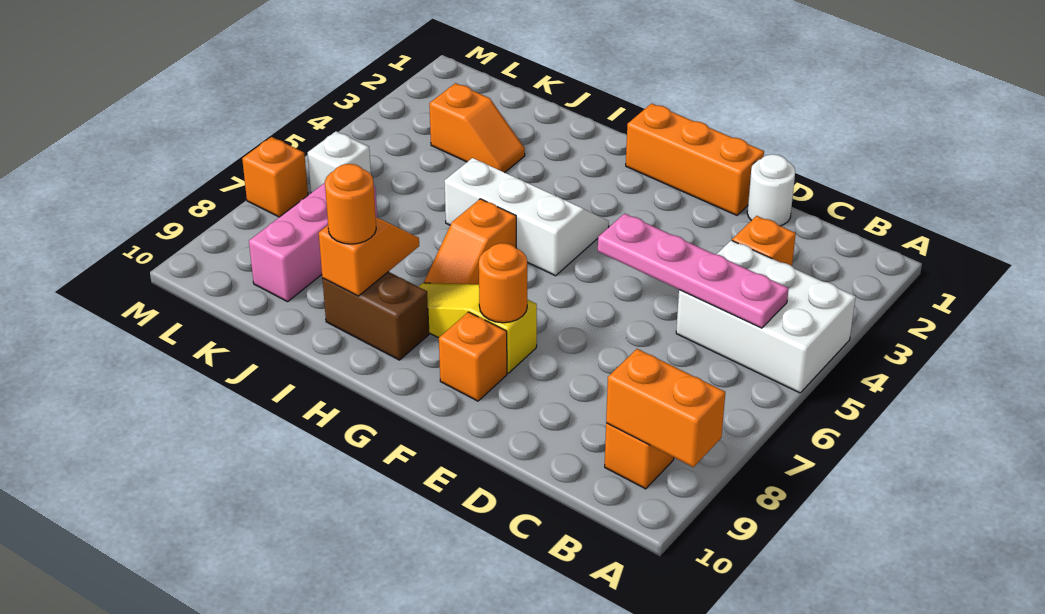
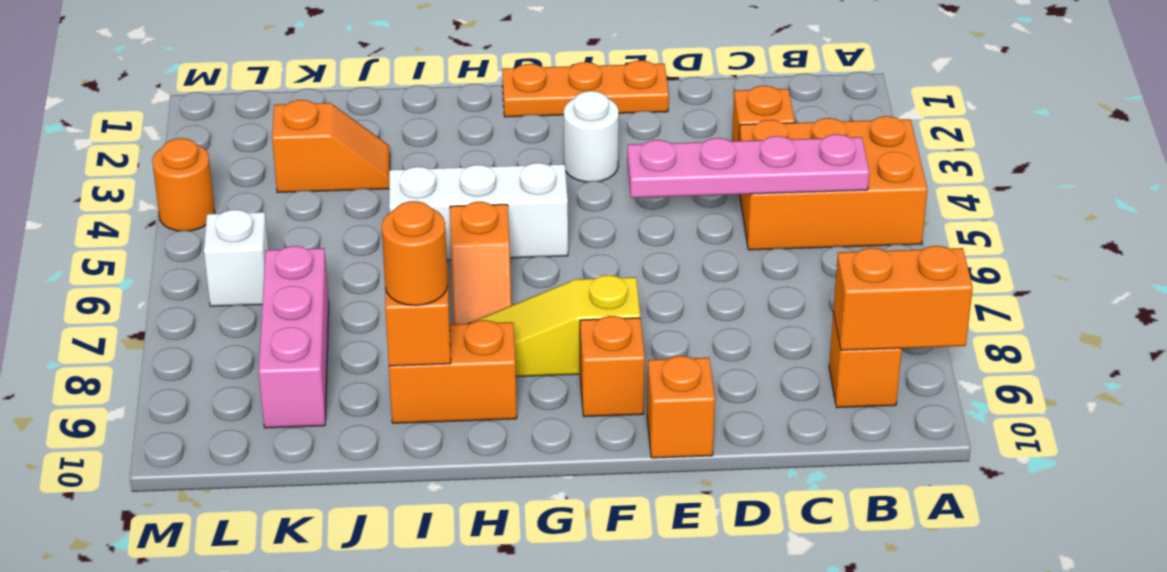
white brick A4:C5 level 1 -> orange brick A4:C5 level 1
white round brick D1 level 1 -> white round brick F3 level 1
orange brick E1:G1 level 1 -> orange plate E1:G1 level 1
orange round brick F8 level 2 -> orange round brick M4 level 1
brown brick H9:I9 level 1 -> orange brick H9:I9 level 1
orange brick M7 level 1 -> orange brick E10 level 1

